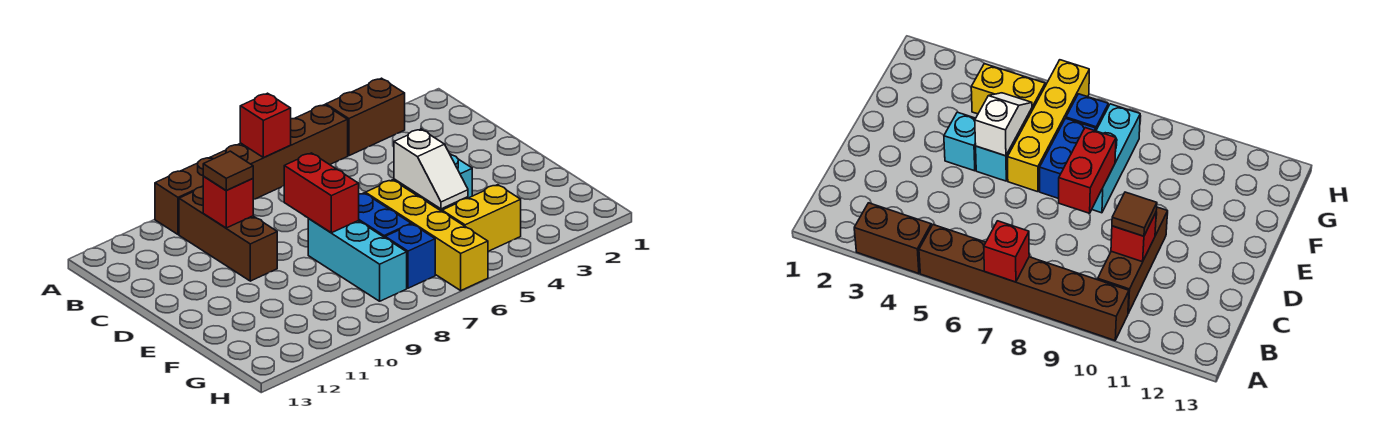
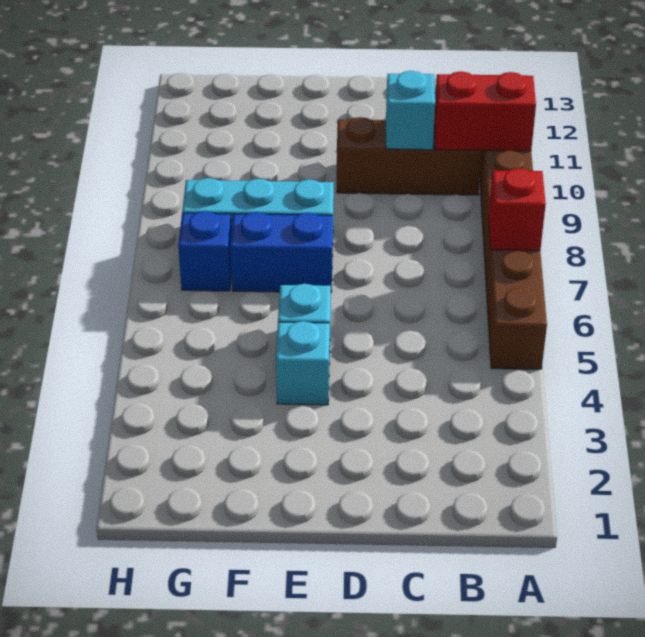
brown brick A3:A4 level 1 -> none
red brick C10 level 2 -> cyan brick C10 level 2
brown tile C10 level 3 -> none
red brick D8:E8 level 2 -> red brick A10:B10 level 2
white slope E5:F5 level 2 top E -> none
yellow brick E6:H6 level 1 -> none
yellow brick G4:G5 level 1 -> none

